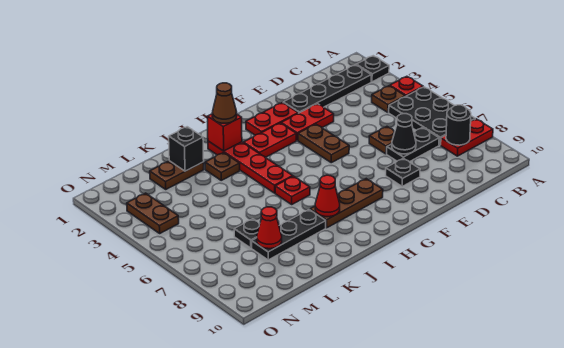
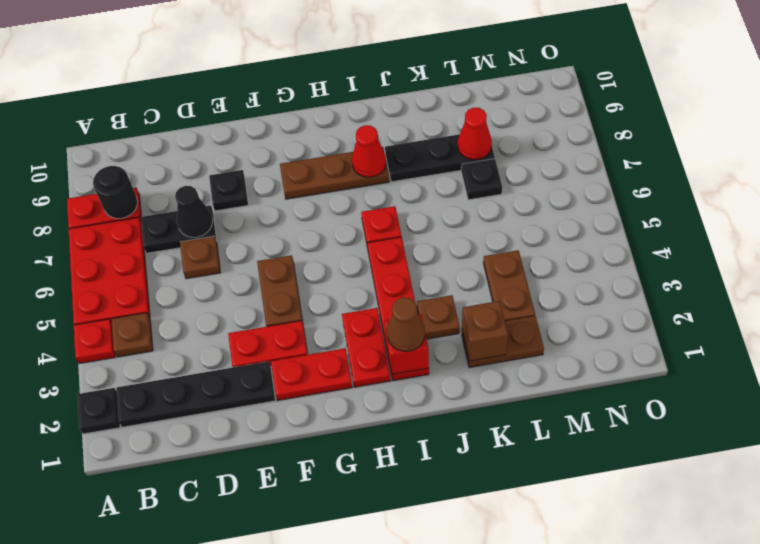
black plate A5:B7 level 1 -> red plate A5:B7 level 1
red plate G3:H3 level 1 -> red plate H2:H3 level 1
black brick K2 level 2 -> brown brick K2 level 2
brown plate N3:N4 level 1 -> brown plate L3:L4 level 1

